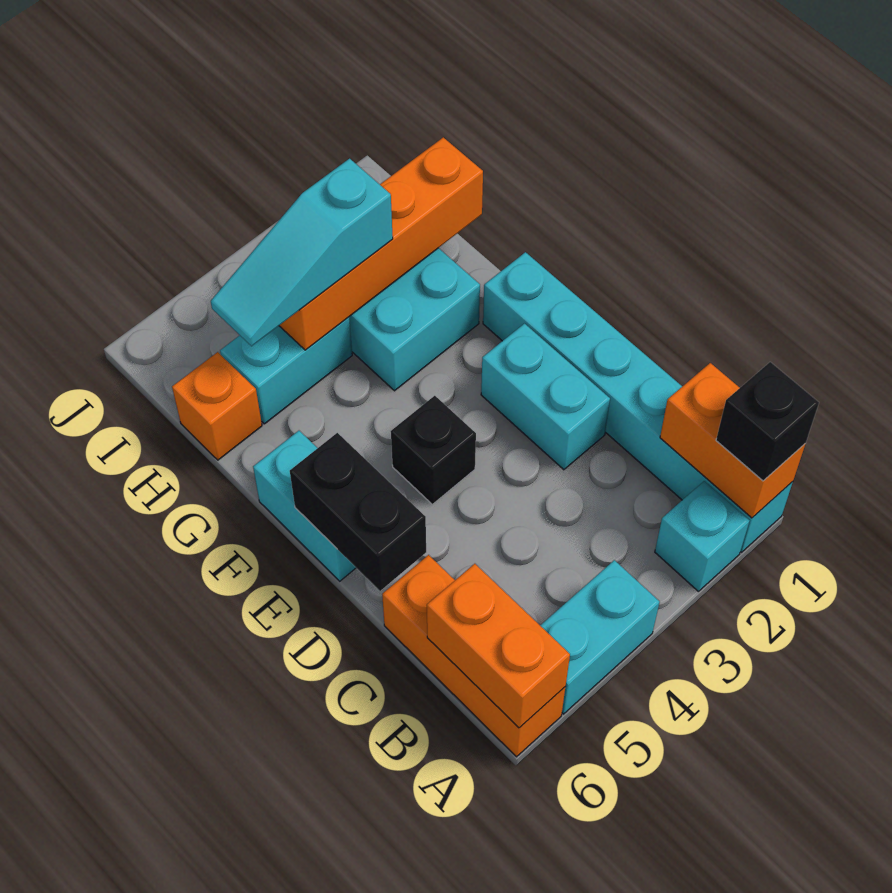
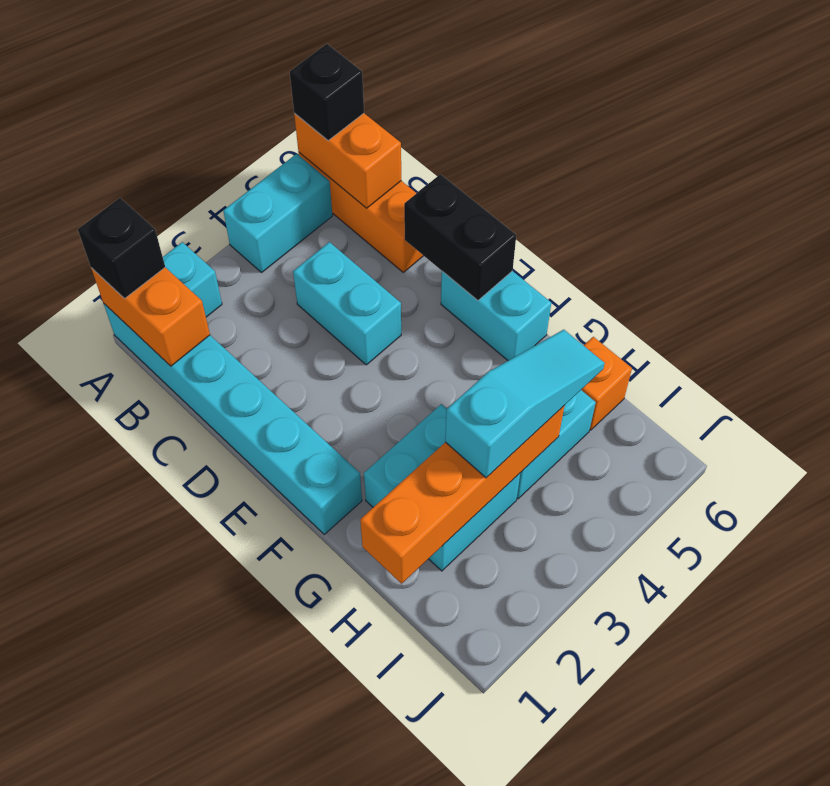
cyan brick D2:E2 level 1 -> cyan brick C4:D4 level 1
black brick E4 level 1 -> black brick A6 level 3

